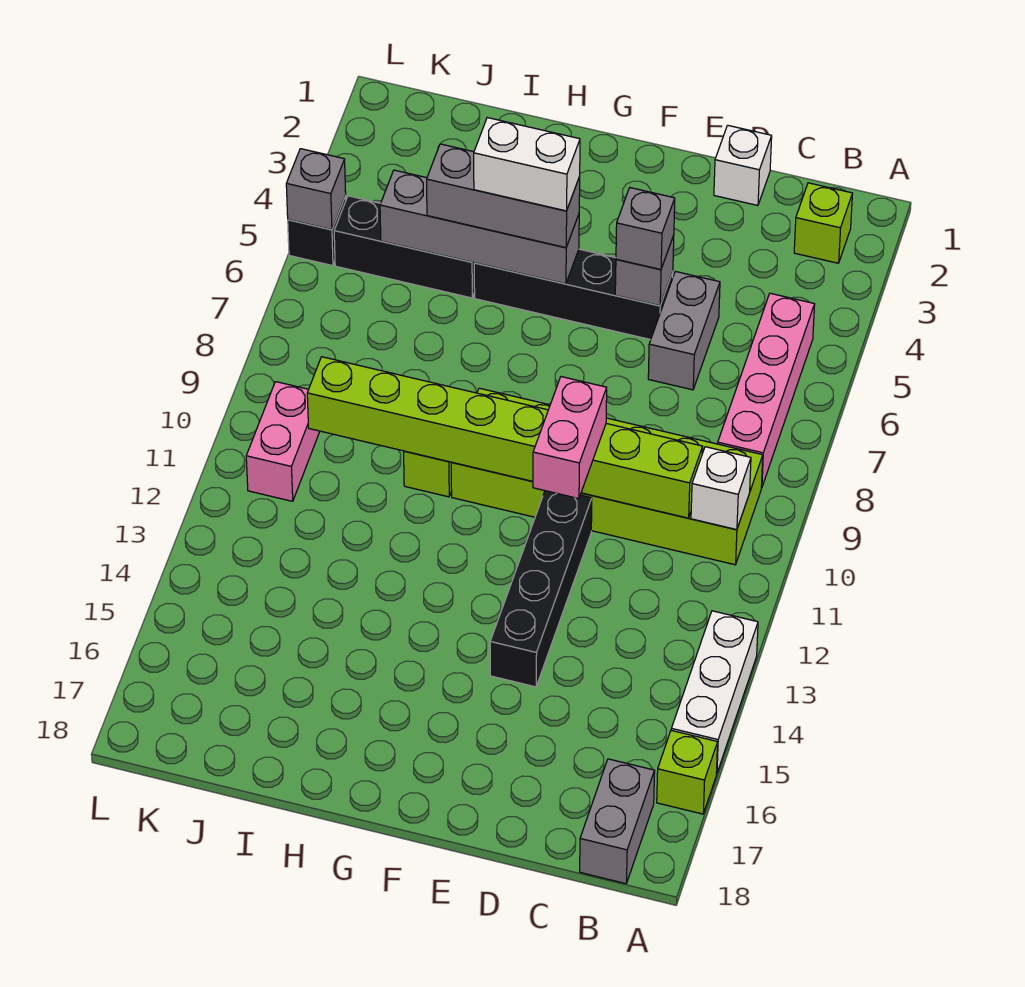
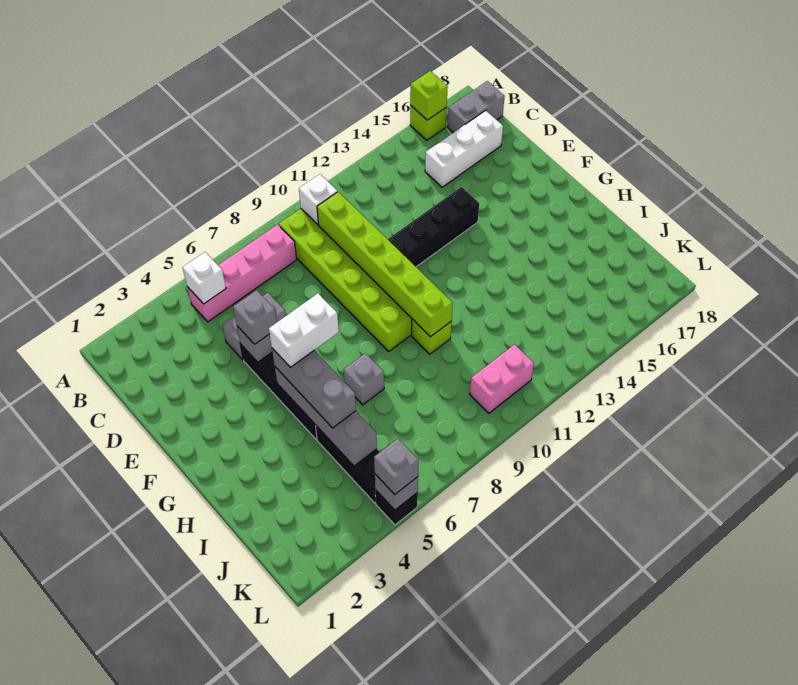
white brick A13:A15 level 1 -> white brick C15:C17 level 1
lime brick B2 level 1 -> lime brick A16 level 2
lime brick C10:J10 level 2 -> lime brick C10:H10 level 2
white brick D1 level 1 -> white brick B5 level 2
pink brick E10:E11 level 3 -> none
white brick G5:H5 level 4 -> white brick G5:G6 level 4
none -> grey brick H7 level 1
none -> grey brick L5 level 3

